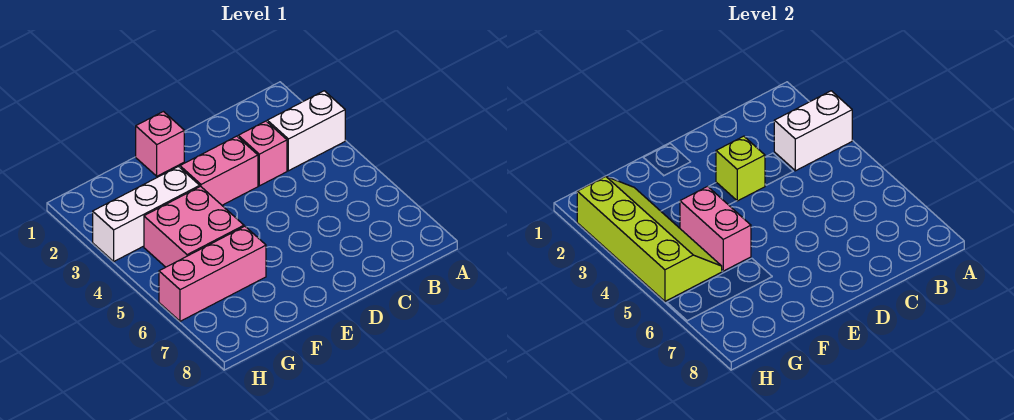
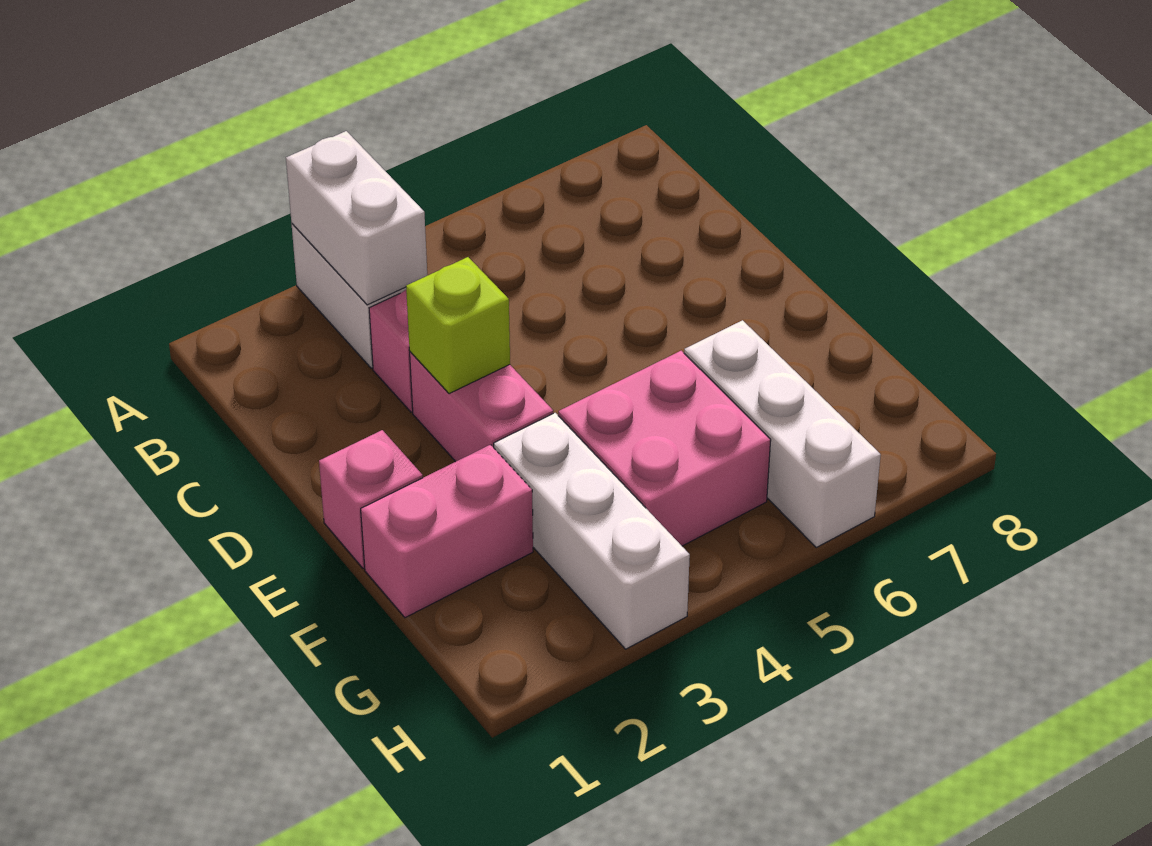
pink brick F4:F5 level 2 -> pink brick F1:F2 level 1
pink brick F6:H6 level 1 -> white brick F6:H6 level 1
lime slope G2:H5 level 2 top H -> none

